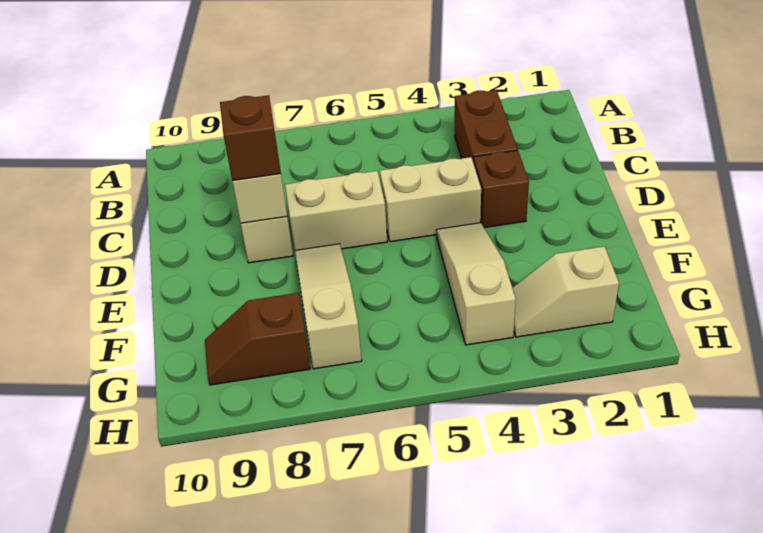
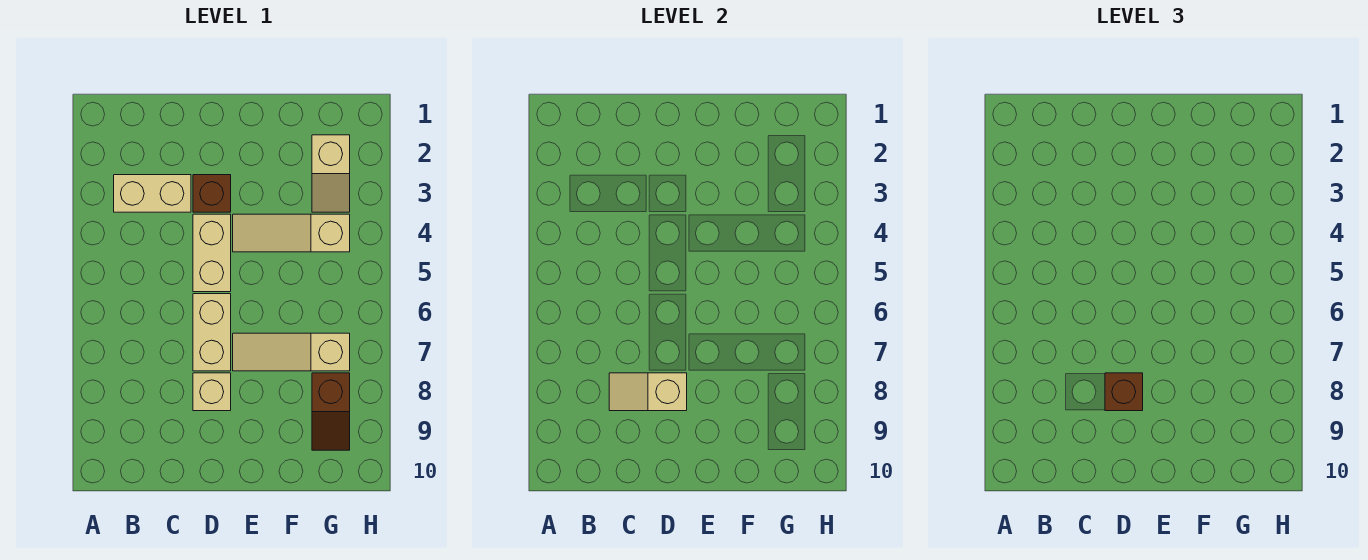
brown brick B3:C3 level 1 -> tan brick B3:C3 level 1

